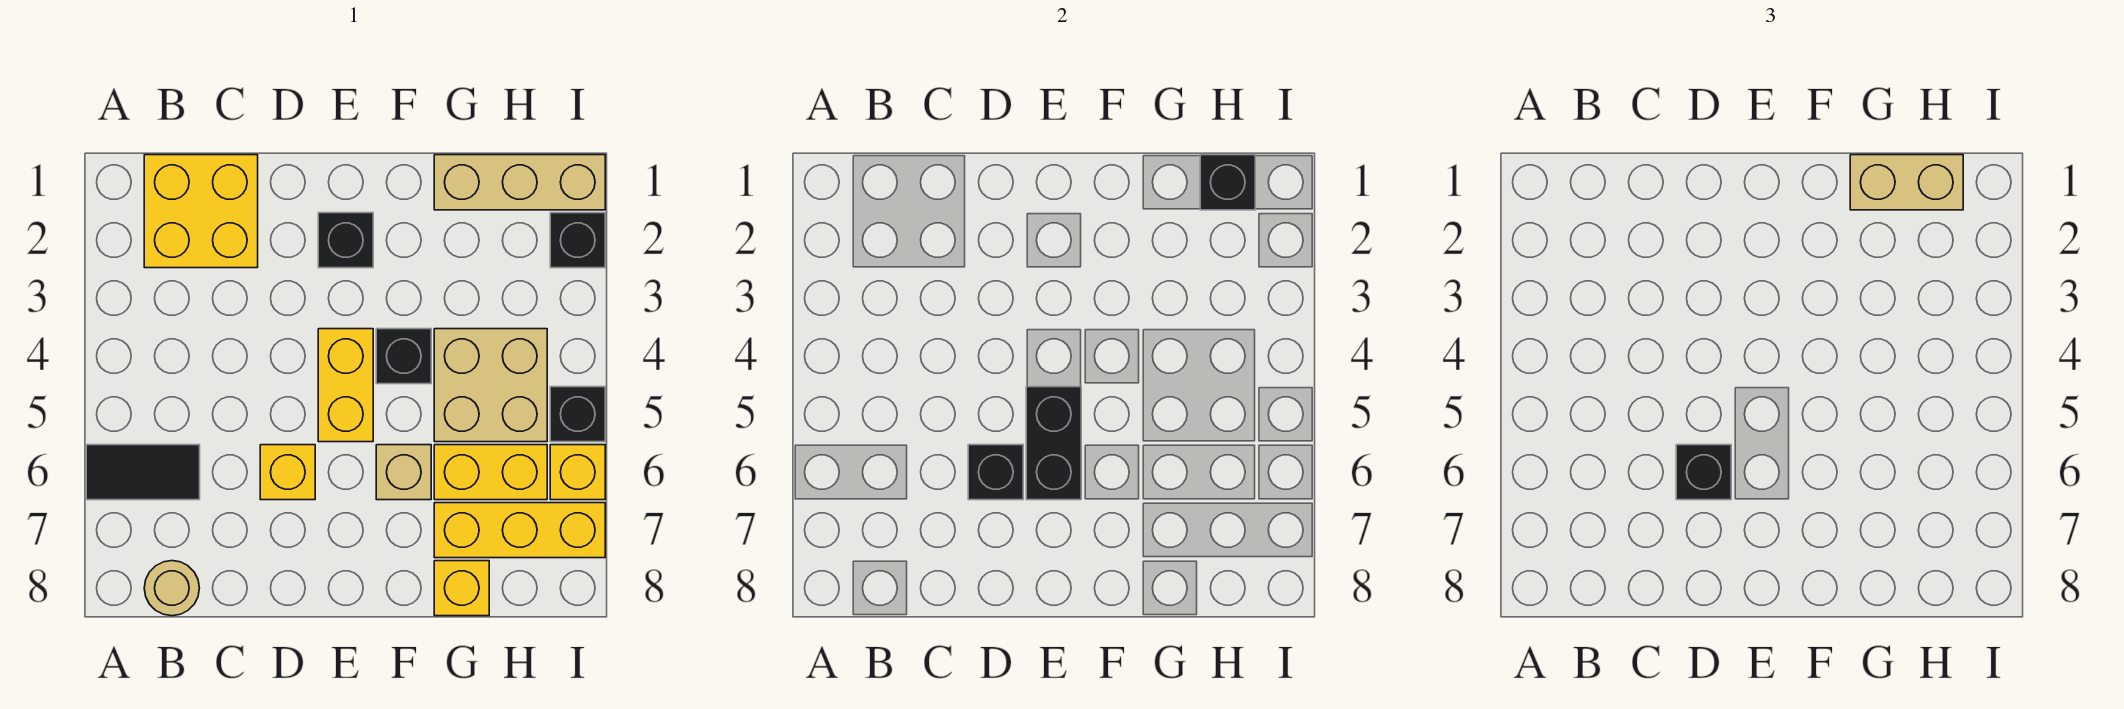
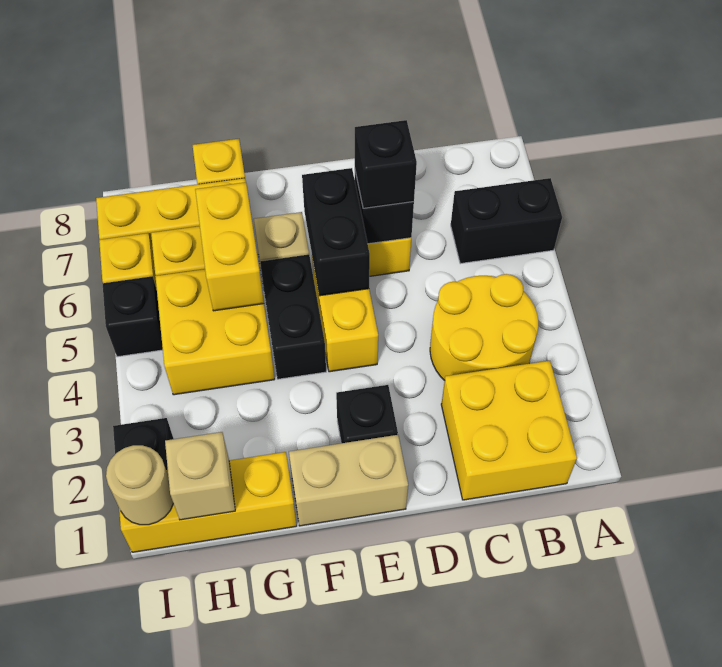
black tile A6:B6 level 1 -> black brick A6:B6 level 1
none -> yellow round brick B3:C4 level 1
tan round brick B8 level 1 -> tan round brick I1 level 2
black brick F4 level 1 -> black brick F4:F5 level 1
tan brick G1:I1 level 1 -> yellow brick G1:I1 level 1
tan brick G1:H1 level 3 -> tan brick E1:F1 level 1
tan brick G4:H5 level 1 -> yellow brick G4:H5 level 1
none -> yellow brick G5:G6 level 2
black brick H1 level 2 -> tan brick H1 level 2

